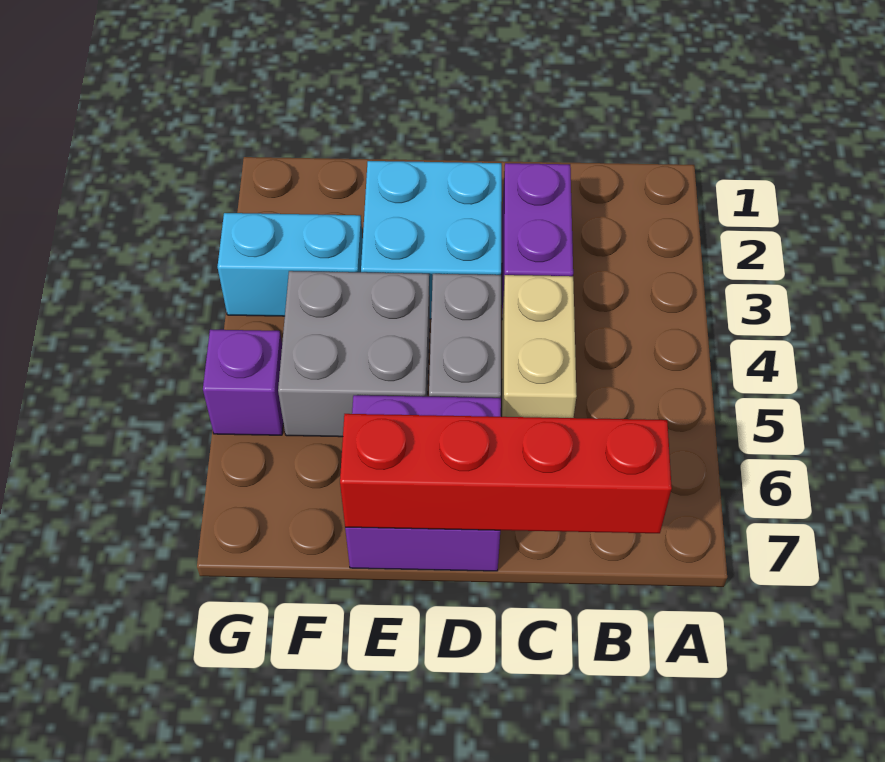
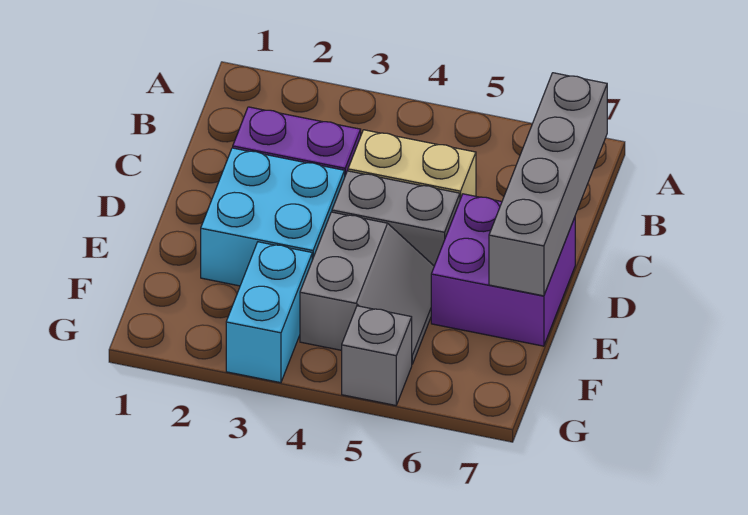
red brick B7:E7 level 2 -> grey brick B7:E7 level 2
grey brick E4:F5 level 1 -> grey slope E4:F5 level 1 top 4
purple brick G5 level 1 -> grey brick G5 level 1

